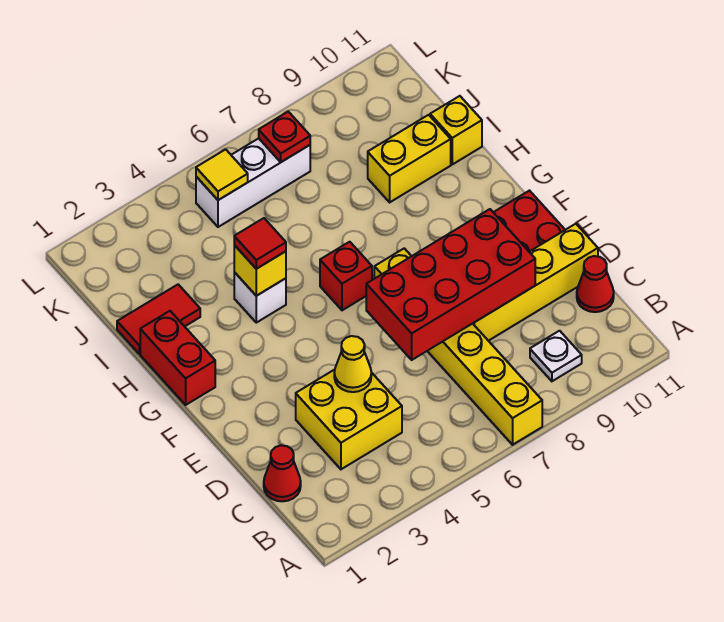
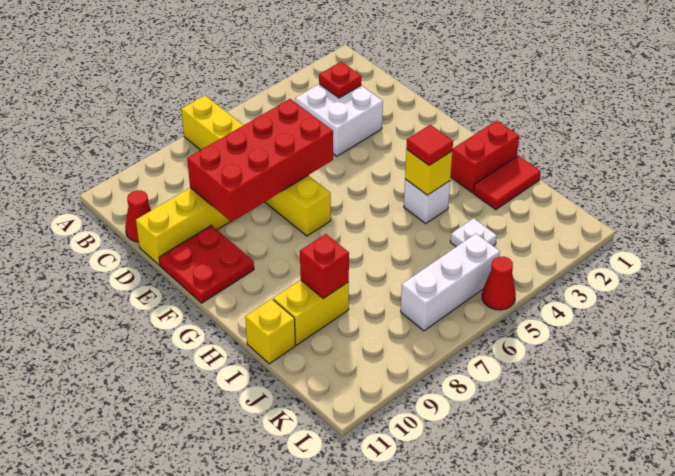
white plate B9 level 1 -> white plate J4 level 1
red cone C1 level 1 -> red cone L5 level 1
yellow brick C3:D4 level 1 -> white brick C3:D4 level 1
yellow cone D4 level 2 -> none
red brick G1:H1 level 1 -> red brick H1:H2 level 1
red brick G6 level 1 -> red brick I9 level 2
yellow tile K5 level 2 -> none
red plate K7 level 2 -> red plate C3 level 2

